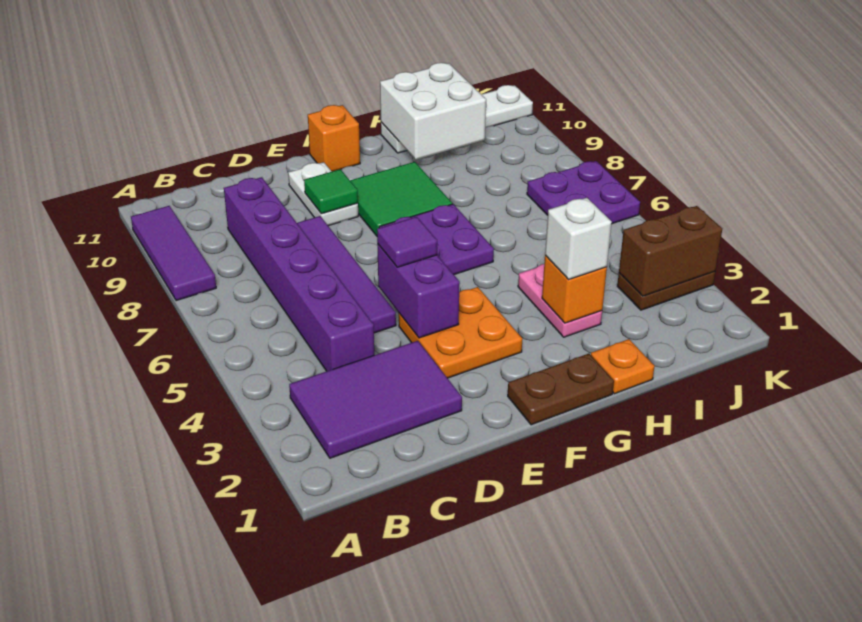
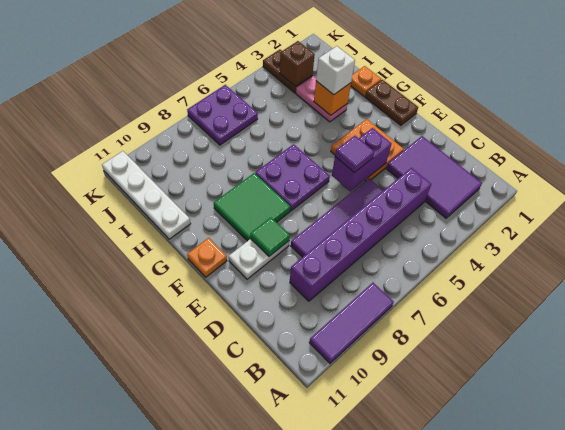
orange brick F11 level 1 -> orange plate F11 level 1
pink plate H3:H4 level 1 -> pink plate H3:I3 level 1
white brick H10:I11 level 2 -> none
brown brick J3:K3 level 2 -> brown brick J3 level 2

